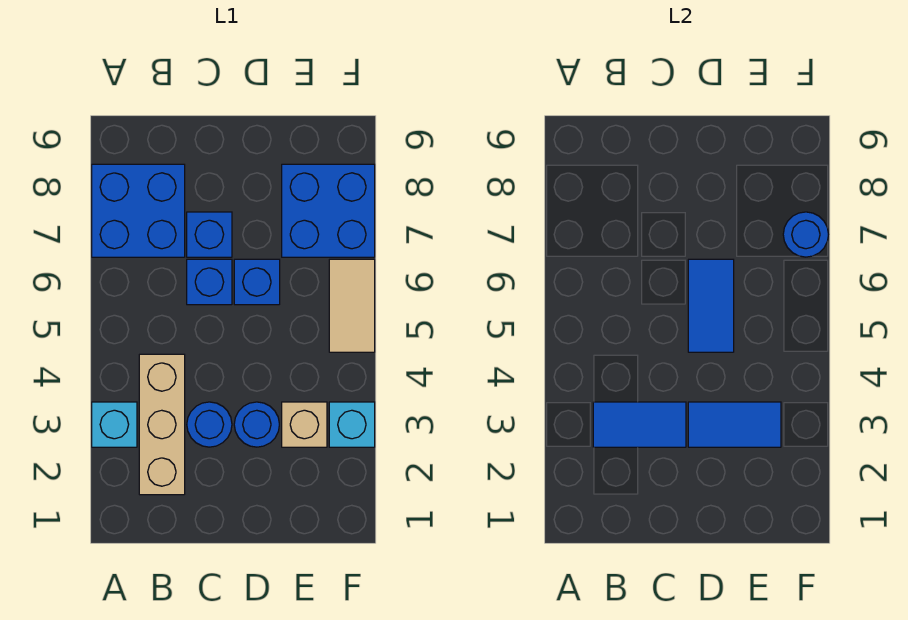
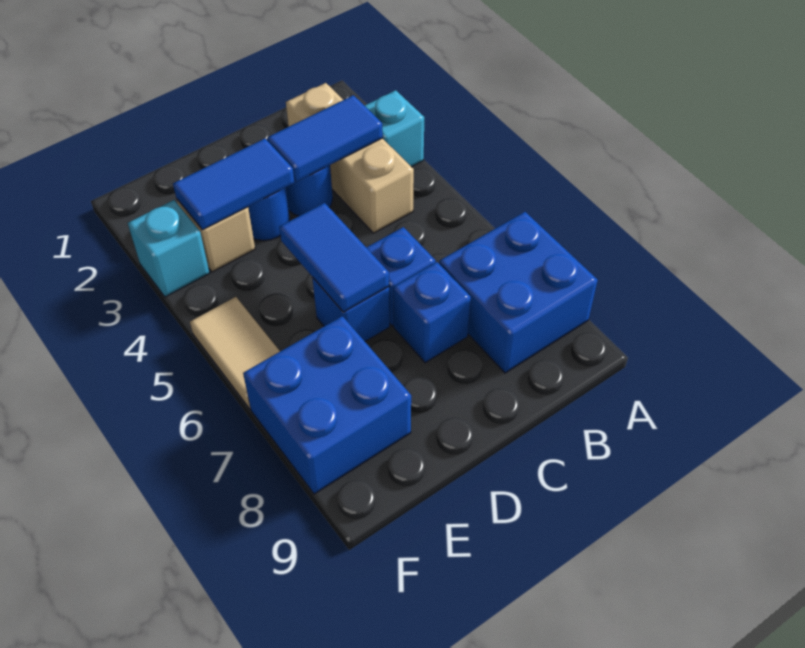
blue round brick F7 level 2 -> none

